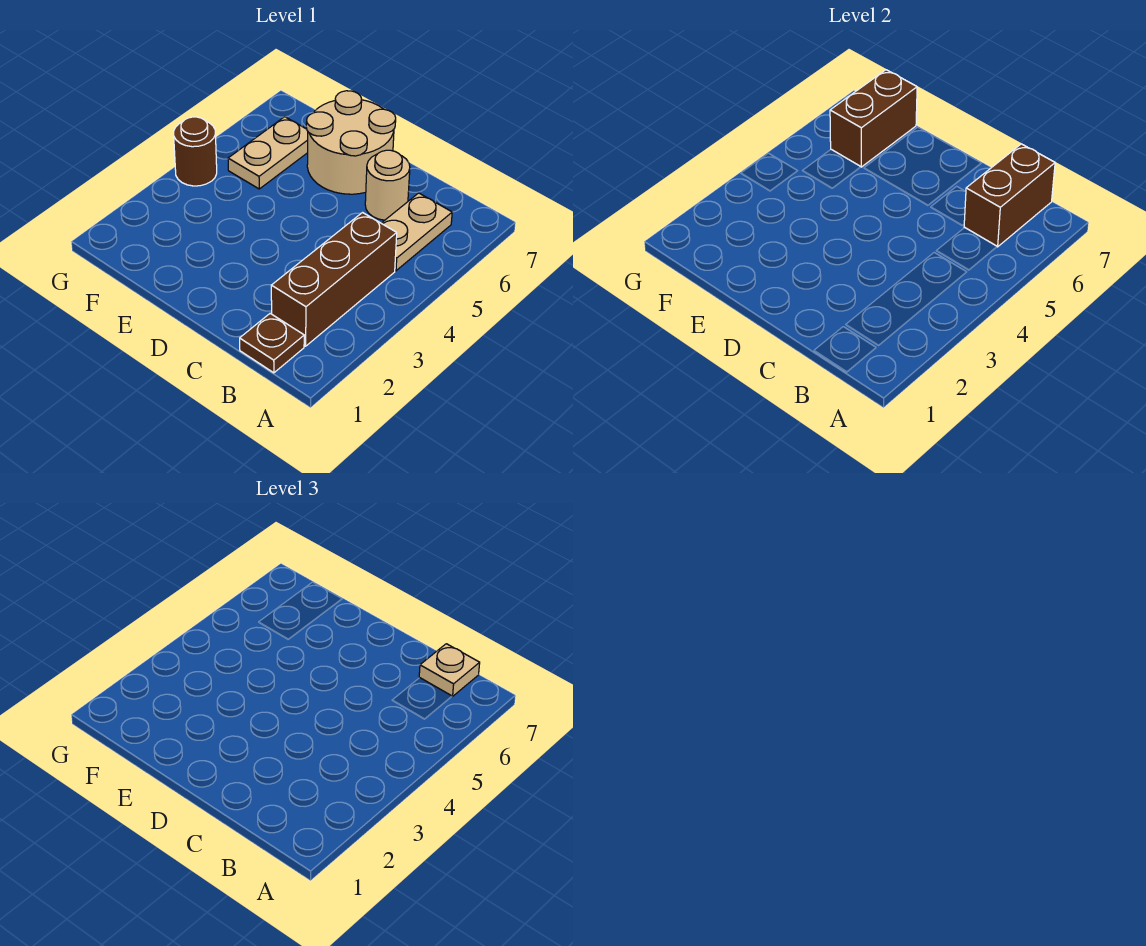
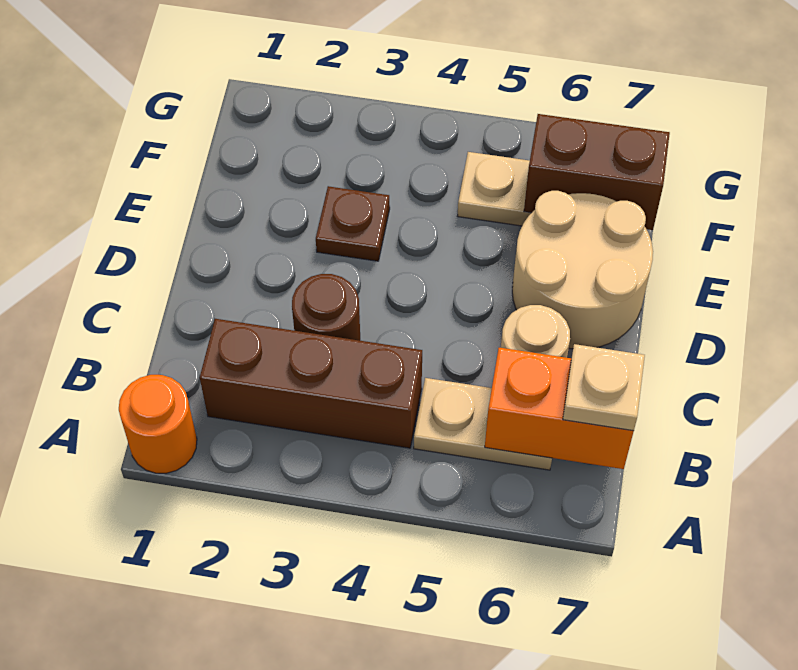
none -> orange round brick A1 level 1
brown plate B1 level 1 -> brown plate E3 level 1
brown brick B6:B7 level 2 -> orange brick B6:B7 level 2
brown round brick G4 level 1 -> brown round brick C3 level 1

